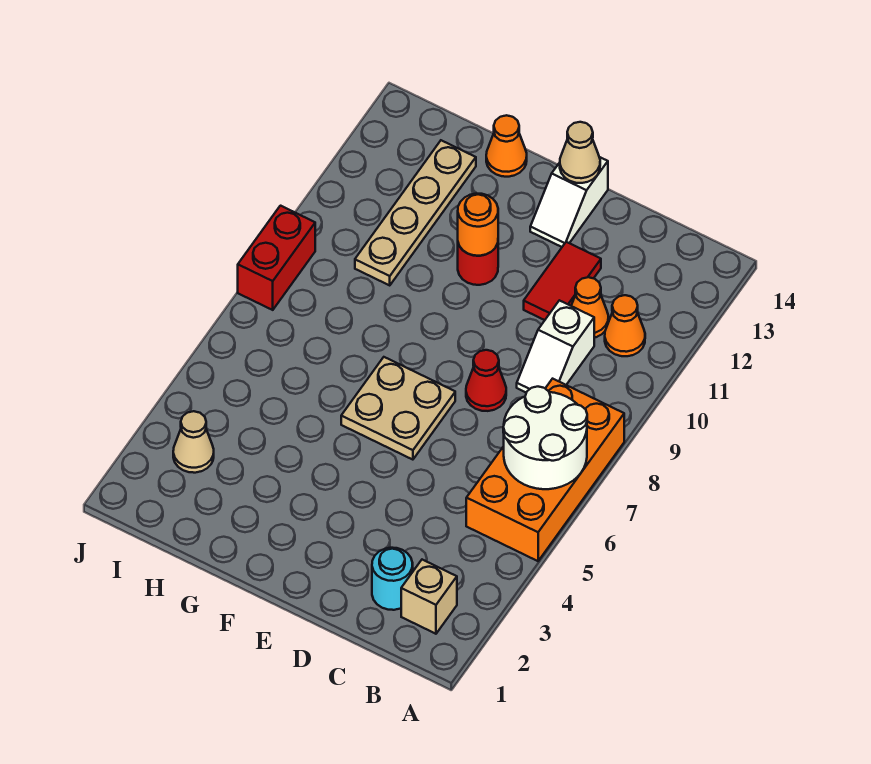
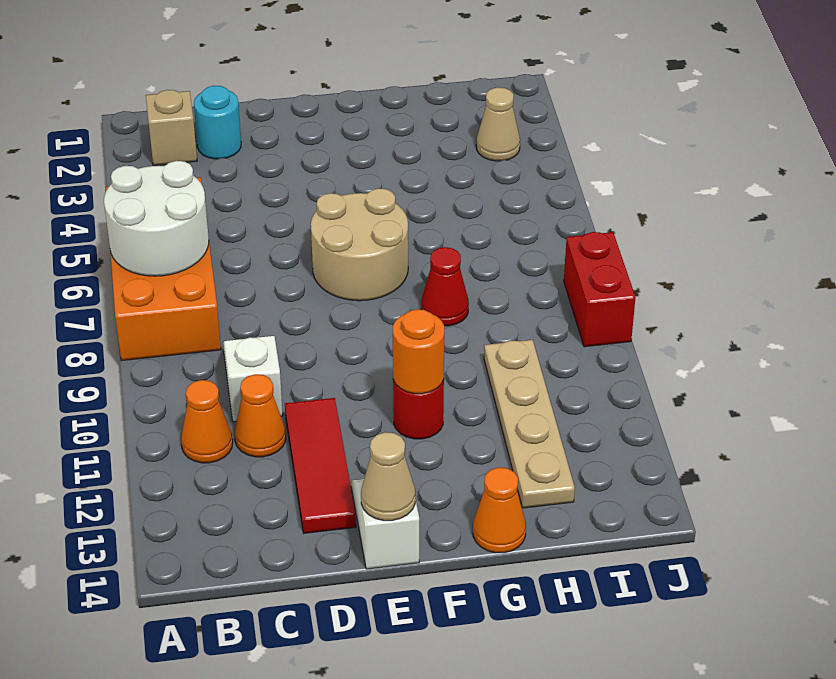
red cone D8 level 1 -> red cone G8 level 1
red tile D11:D12 level 1 -> red tile D11:D13 level 1
tan plate E6:F7 level 1 -> tan round brick E6:F7 level 1

